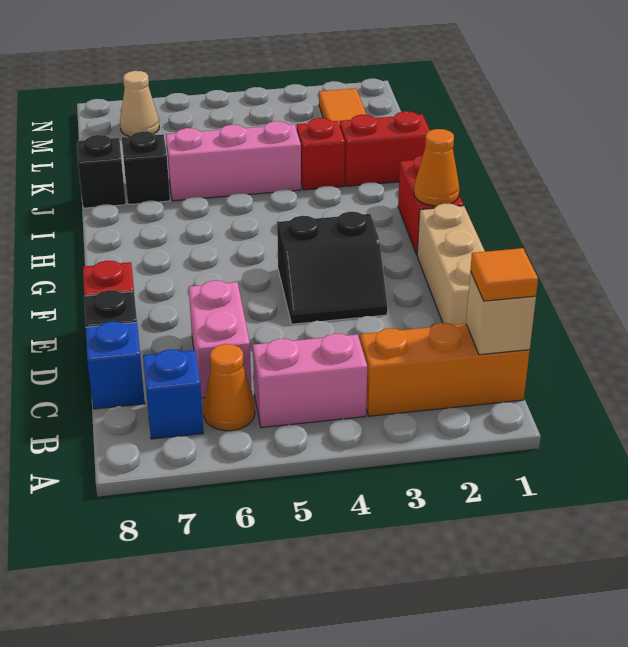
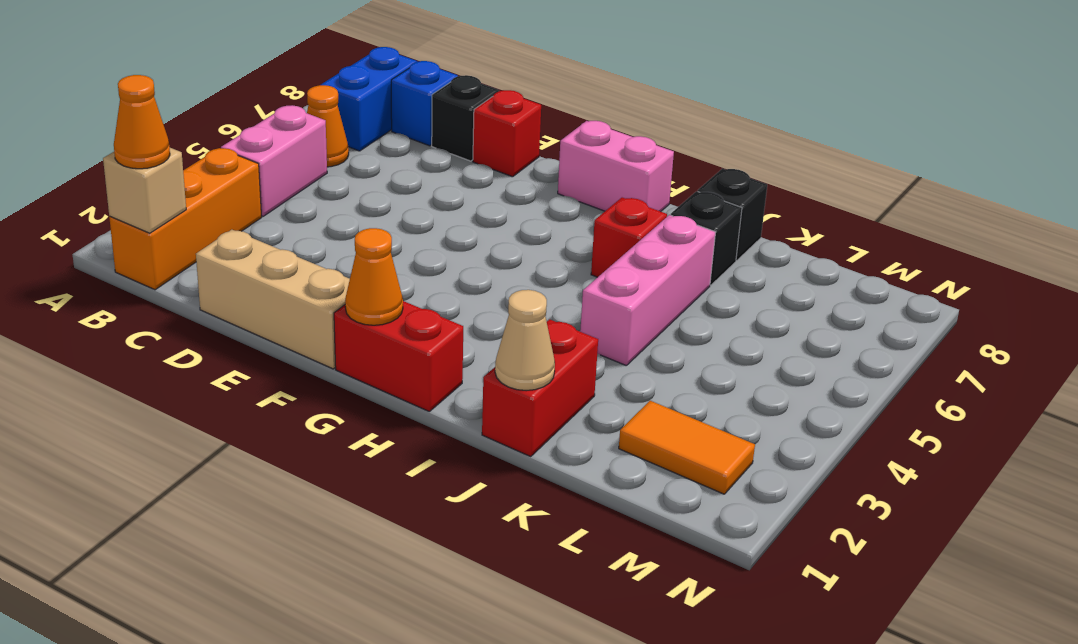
orange tile B1 level 3 -> orange cone B1 level 3
blue brick B7 level 1 -> blue brick B7:B8 level 1
pink brick C6:D6 level 1 -> pink brick G8:H8 level 1
black slope E3:F4 level 1 top F -> none
red brick J3 level 1 -> red brick I6 level 1
tan cone M7 level 1 -> tan cone J1 level 2

